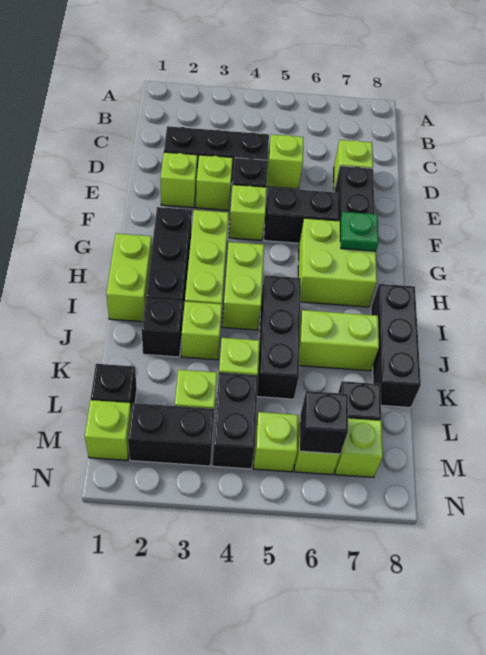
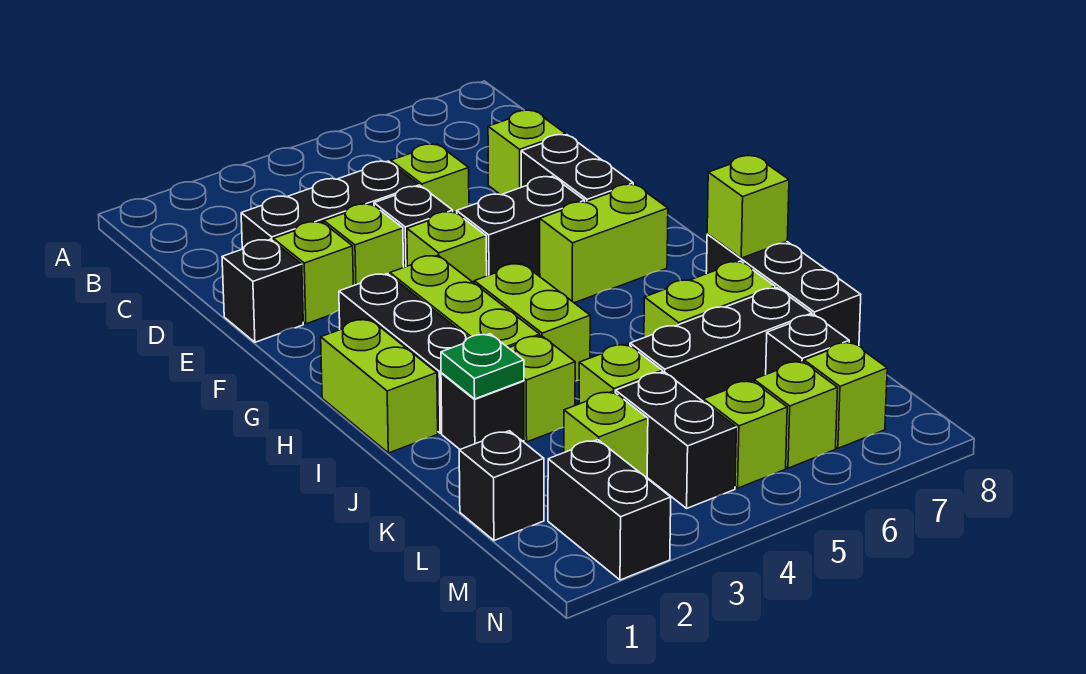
lime brick G6:H7 level 1 -> lime brick G6:G7 level 1
green plate G7 level 2 -> green plate J2 level 2
black brick I5:K5 level 1 -> black brick K5:K7 level 1
lime brick M1 level 1 -> lime brick I8 level 2
black brick M2:M3 level 1 -> black brick M2:N2 level 1
black brick M6 level 2 -> black brick E1 level 1

